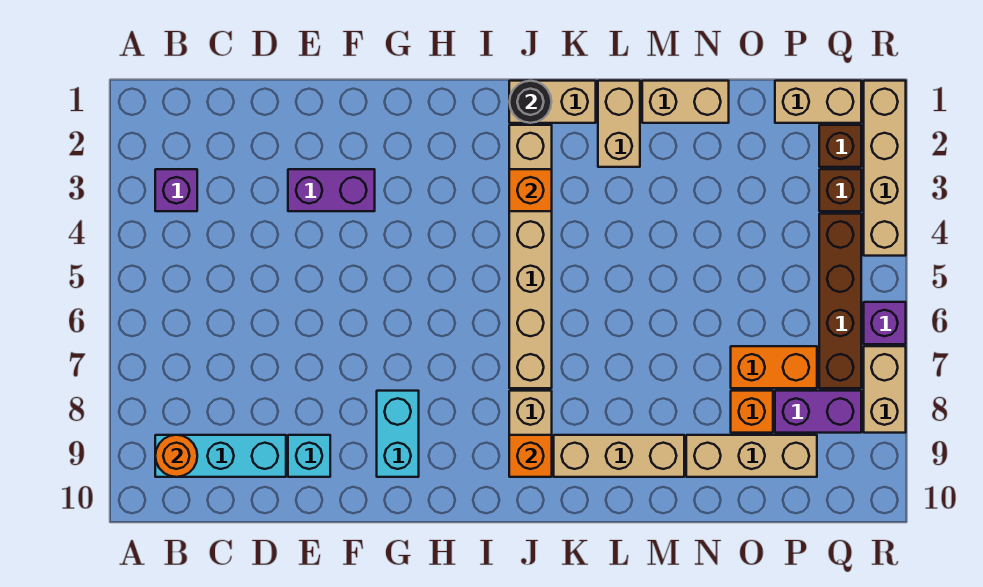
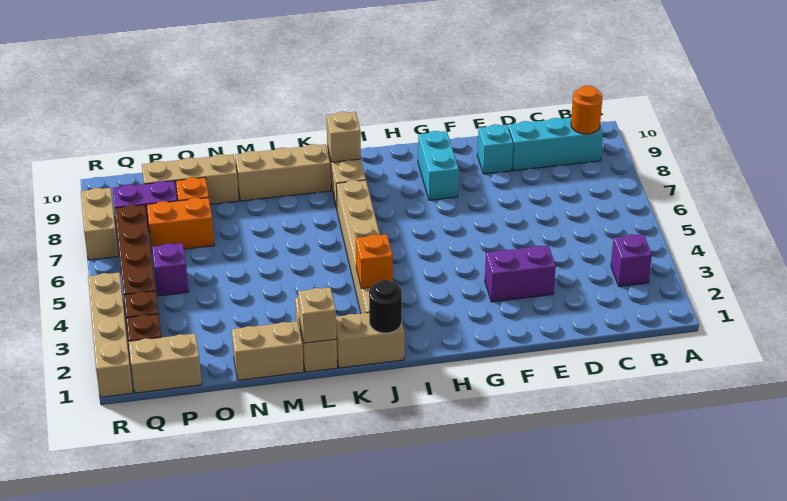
orange brick J9 level 2 -> tan brick J9 level 2
none -> tan brick L1 level 2
purple brick R6 level 1 -> purple brick P5 level 1

